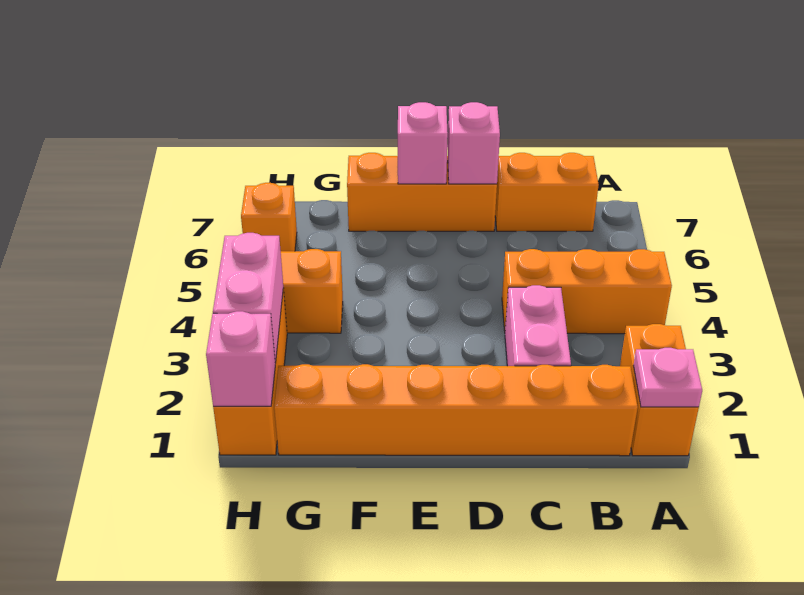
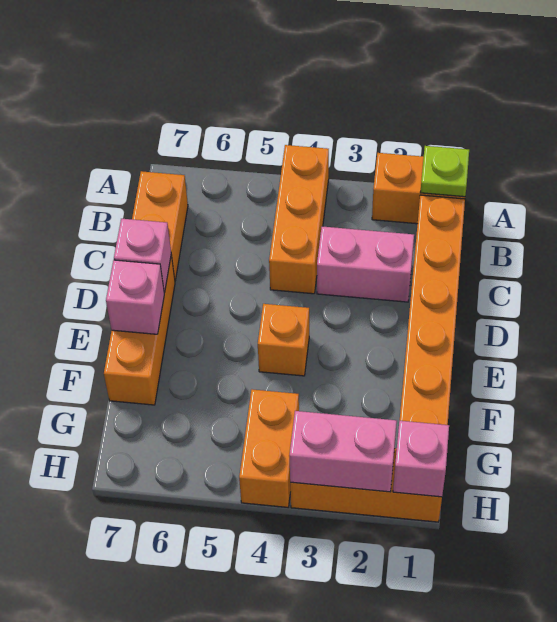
pink plate A1 level 2 -> lime plate A1 level 2
orange brick H6 level 1 -> orange brick E4 level 1

